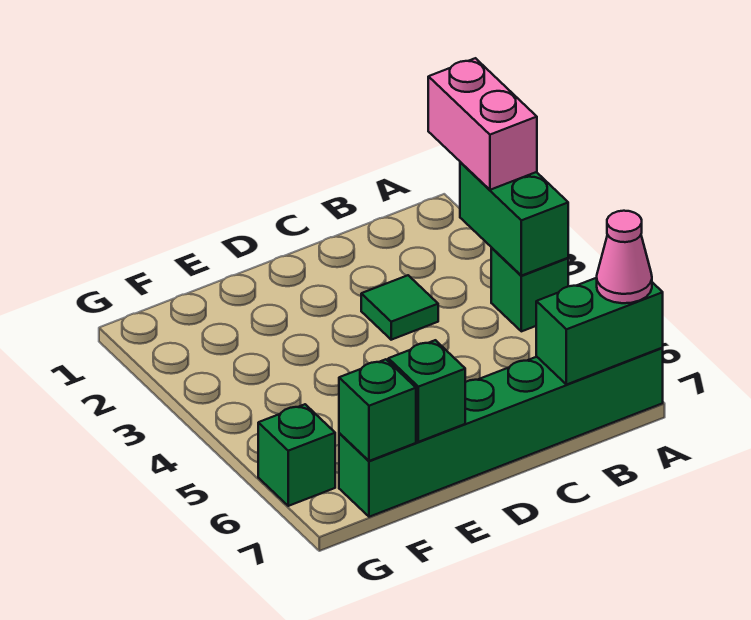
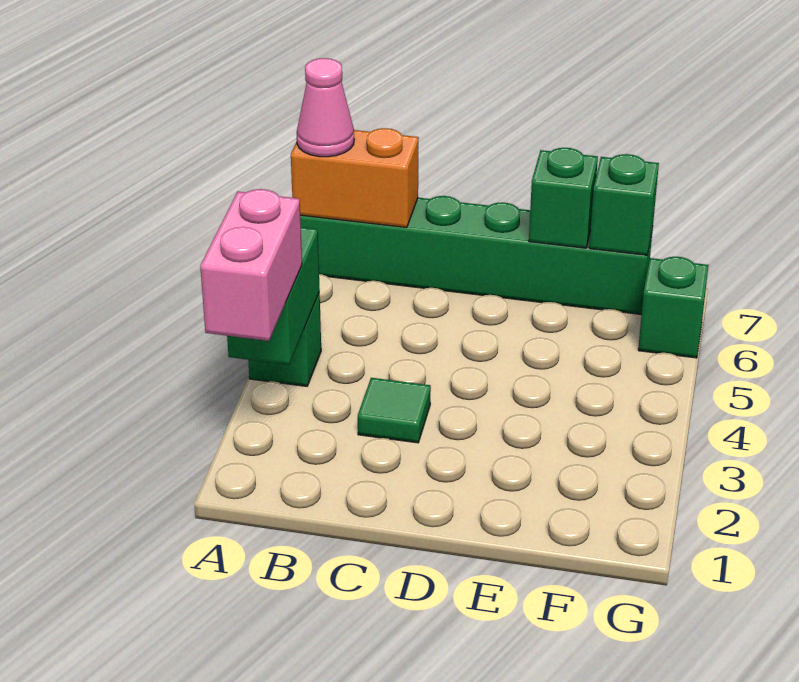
green brick A7:B7 level 2 -> orange brick A7:B7 level 2

